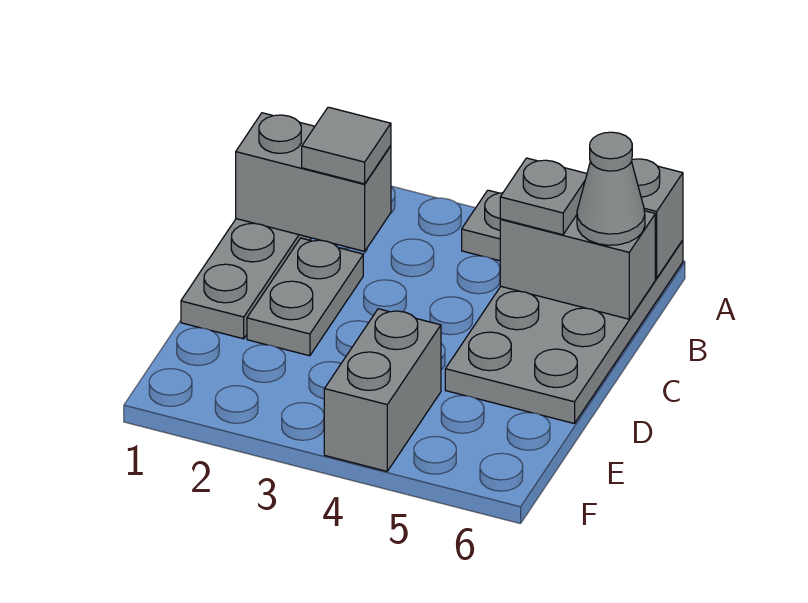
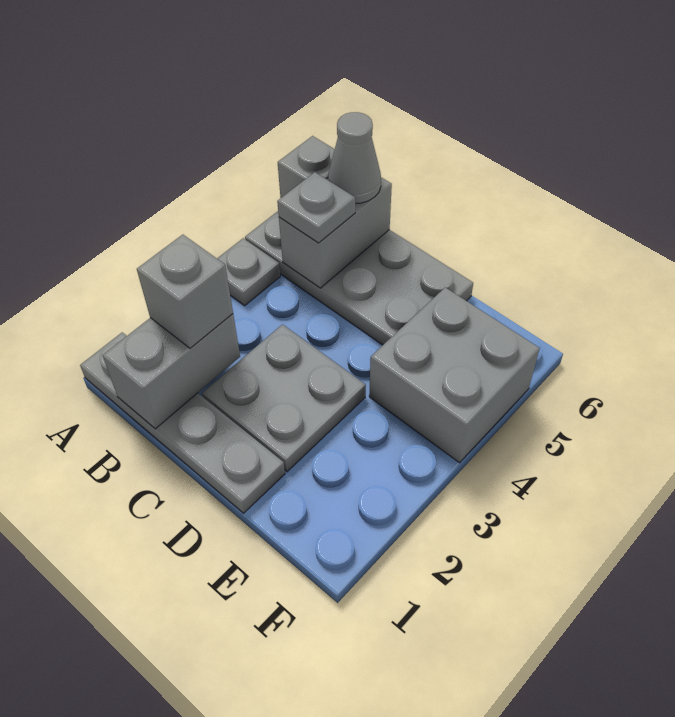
grey tile B2 level 3 -> grey brick B2 level 3
grey plate C2:D2 level 1 -> grey plate C2:D3 level 1
grey brick E4:F4 level 1 -> grey brick E4:F5 level 1

